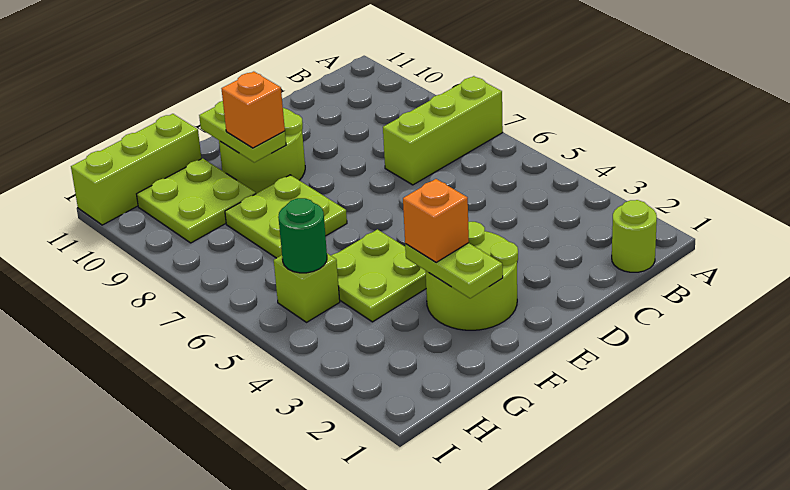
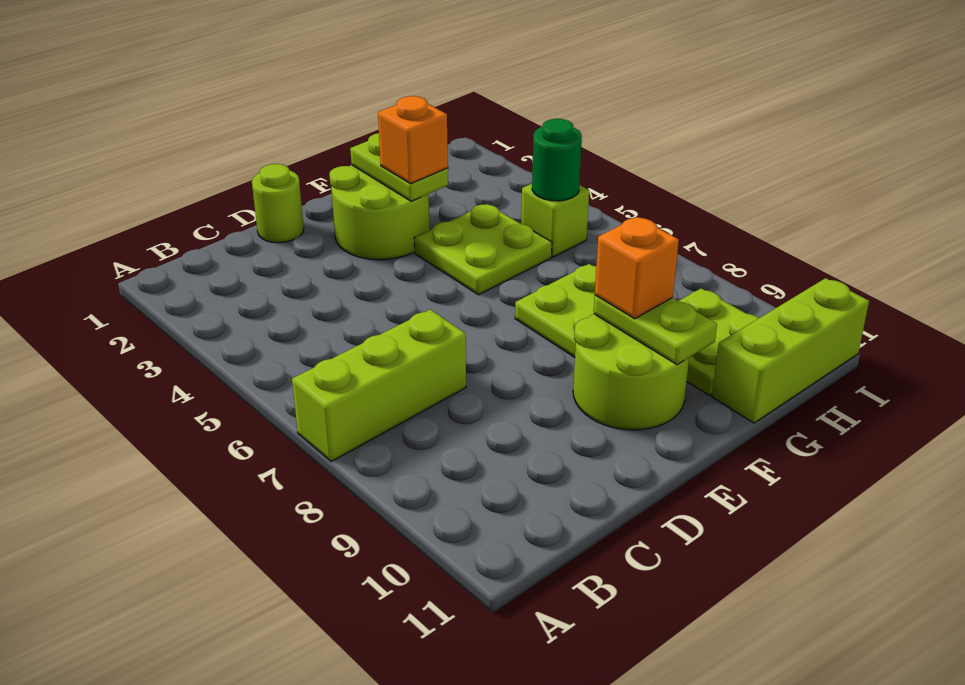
lime round brick B1 level 1 -> lime round brick D1 level 1

